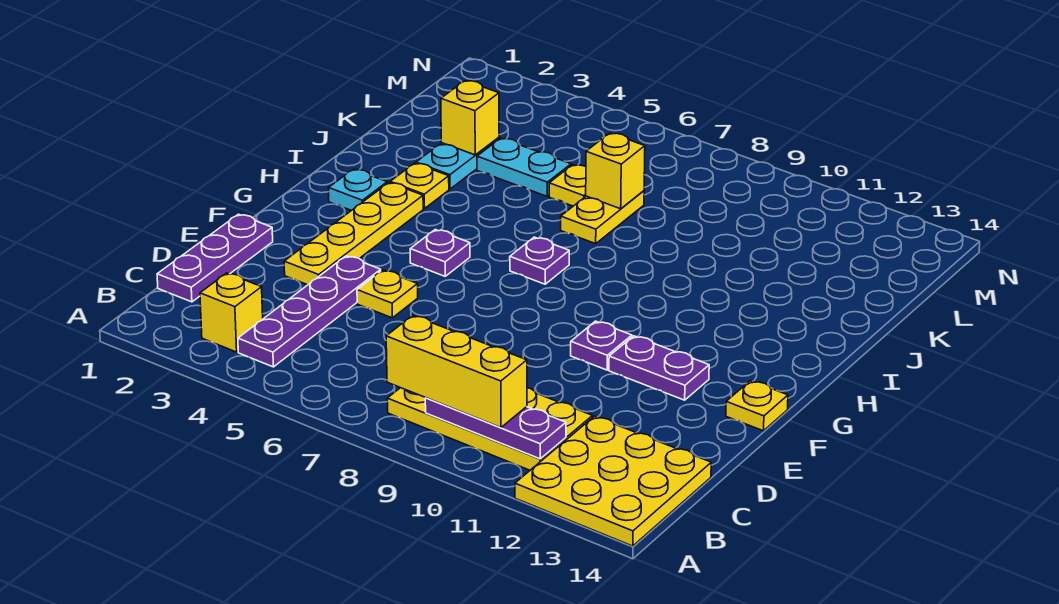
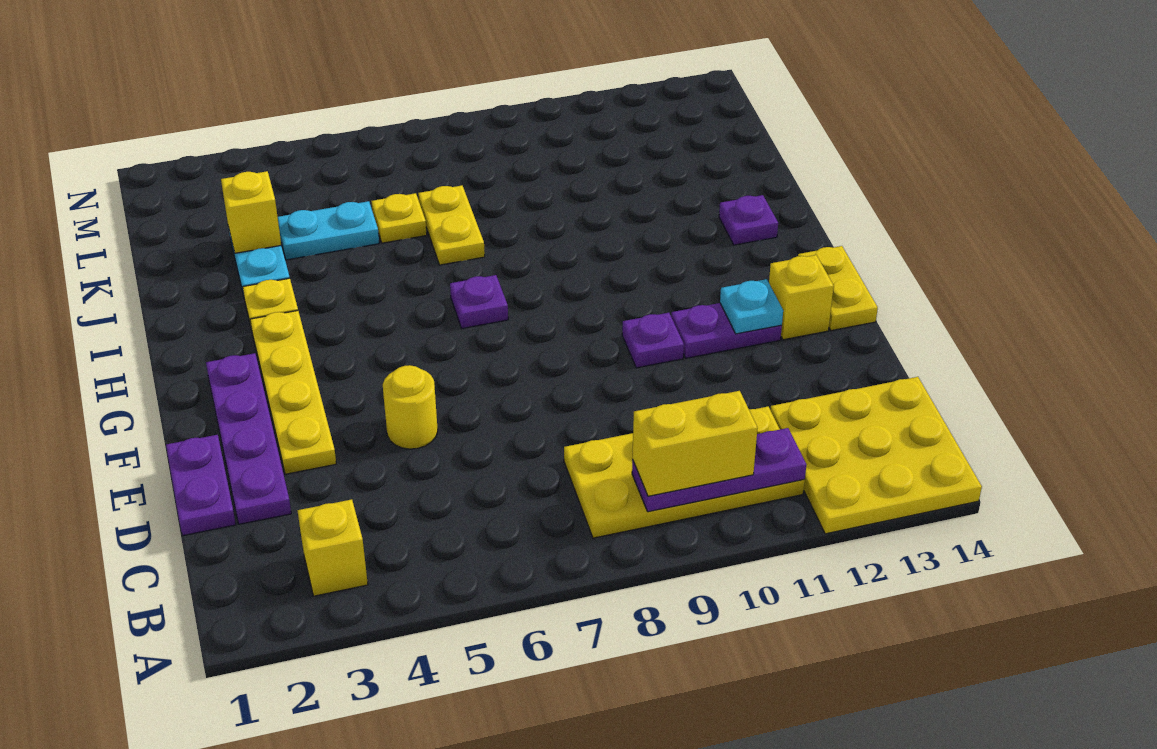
purple plate B4:E4 level 1 -> purple plate D2:G2 level 1
yellow brick B8:B10 level 3 -> yellow brick B9:B10 level 3
purple plate C1:E1 level 1 -> purple plate D1:E1 level 1
yellow plate E5 level 1 -> yellow round brick E5 level 1
yellow plate F14 level 1 -> yellow plate F14:G14 level 1
purple plate G5 level 1 -> purple plate I13 level 1
cyan plate H2 level 1 -> cyan plate F12 level 2
yellow brick K7 level 2 -> yellow brick F13 level 1

